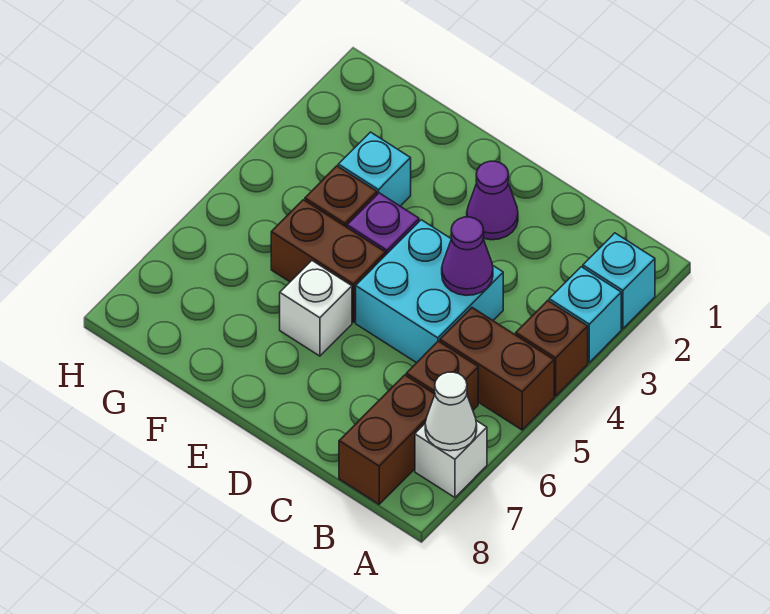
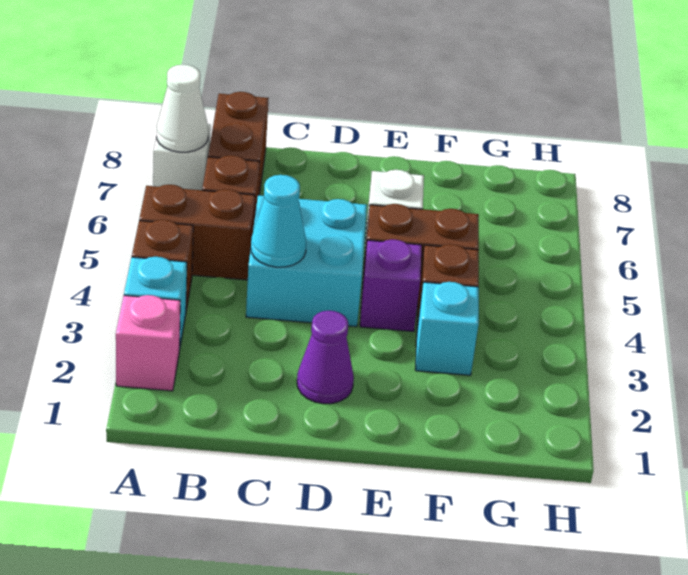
cyan brick A2 level 1 -> pink brick A2 level 1
purple cone C4 level 2 -> cyan cone C4 level 2

